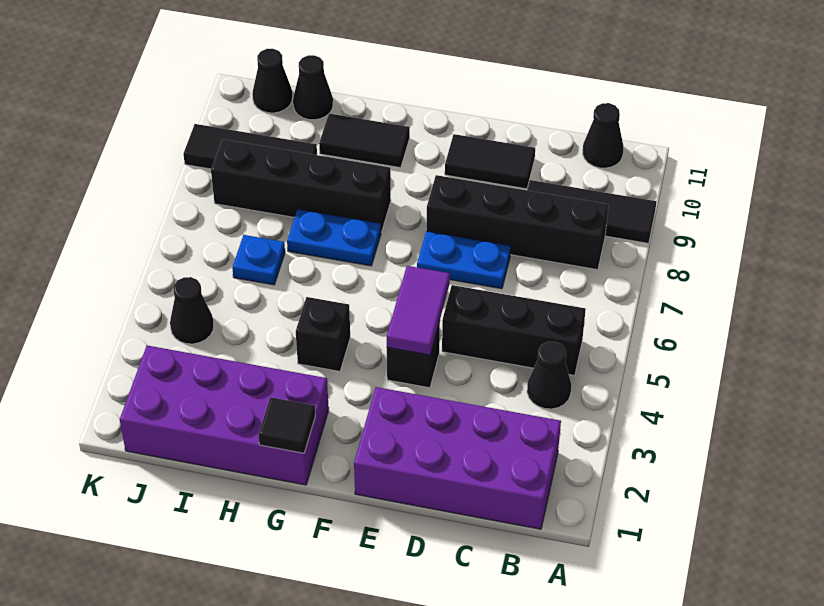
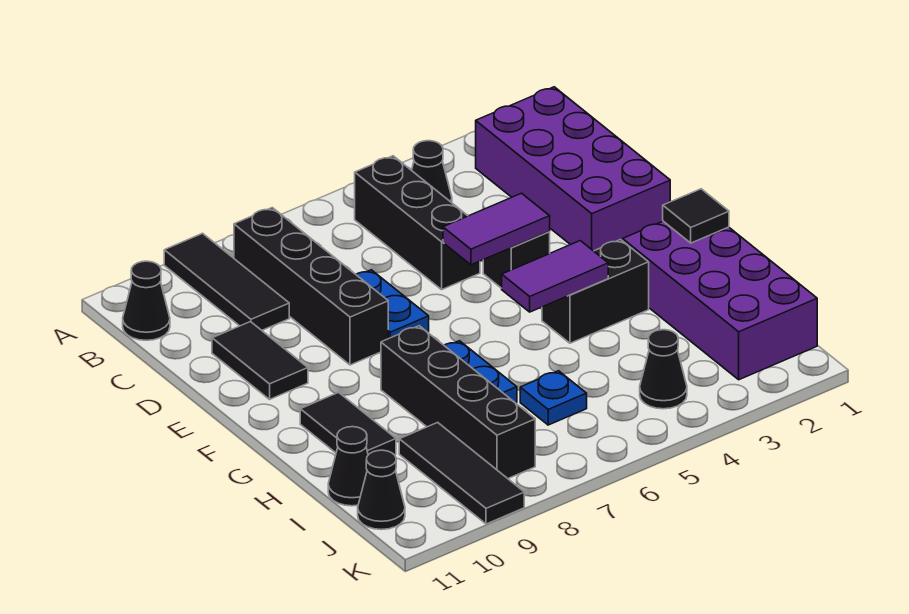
black brick G4 level 1 -> black brick G3:G4 level 1
none -> purple tile G4:G5 level 2

